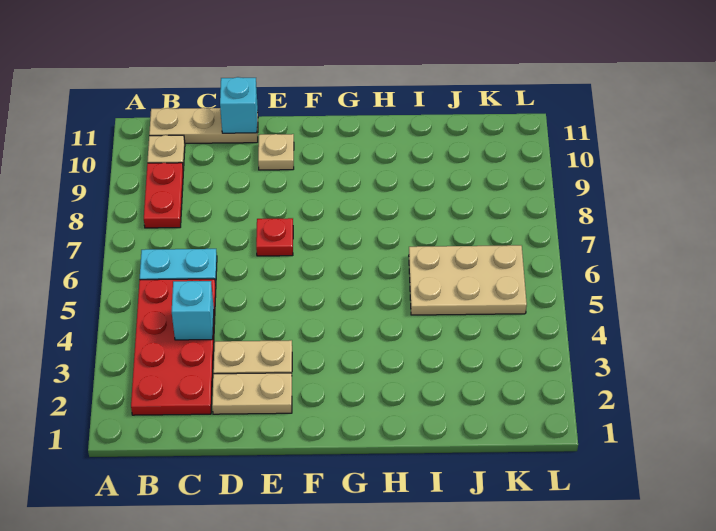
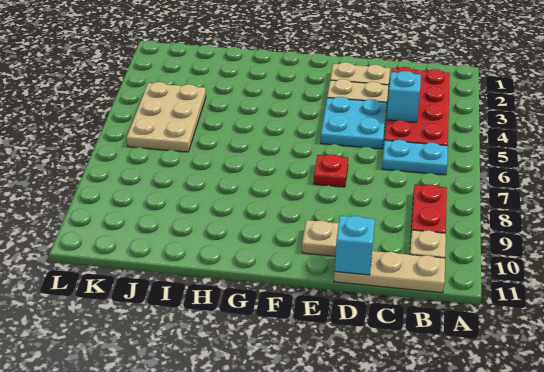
none -> cyan plate D4:E5 level 1
tan plate I5:K6 level 1 -> tan plate J4:K6 level 1

